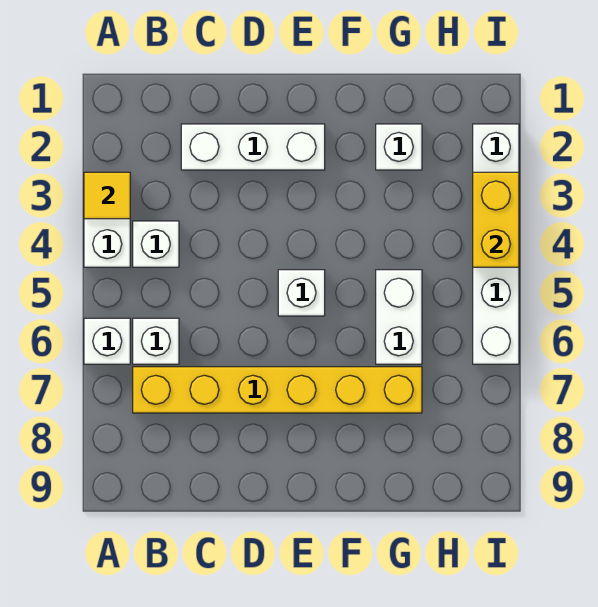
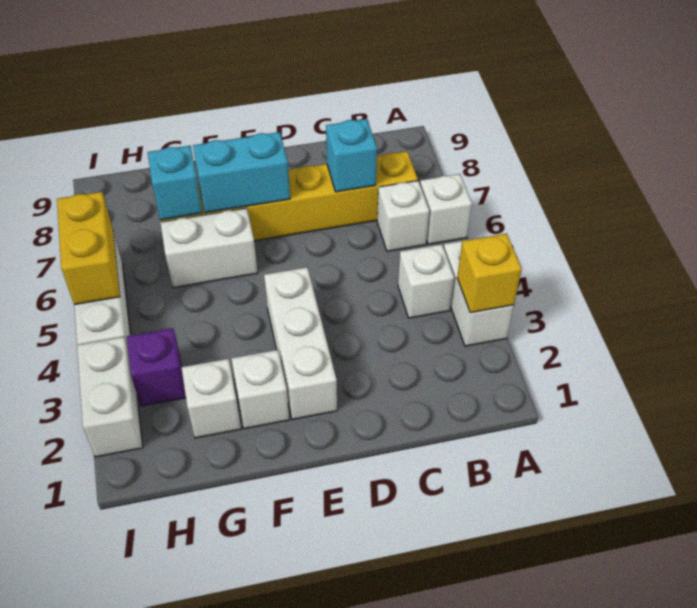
yellow tile A3 level 2 -> yellow brick A3 level 2
white brick C2:E2 level 1 -> white brick E2:E4 level 1
none -> cyan brick C7 level 2
white brick E5 level 1 -> white brick F2 level 1
none -> cyan brick E7:F7 level 2
white brick G5:G6 level 1 -> white brick F6:G6 level 1
none -> cyan brick G7 level 2
none -> purple brick H3 level 1
yellow brick I3:I4 level 2 -> yellow brick I5:I6 level 2

